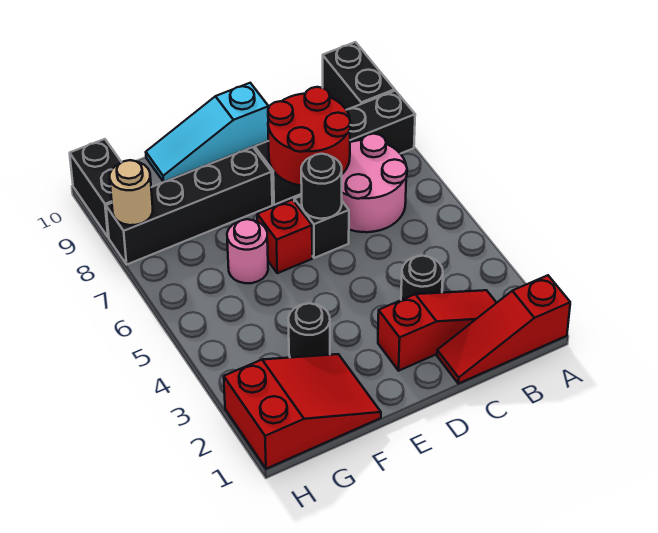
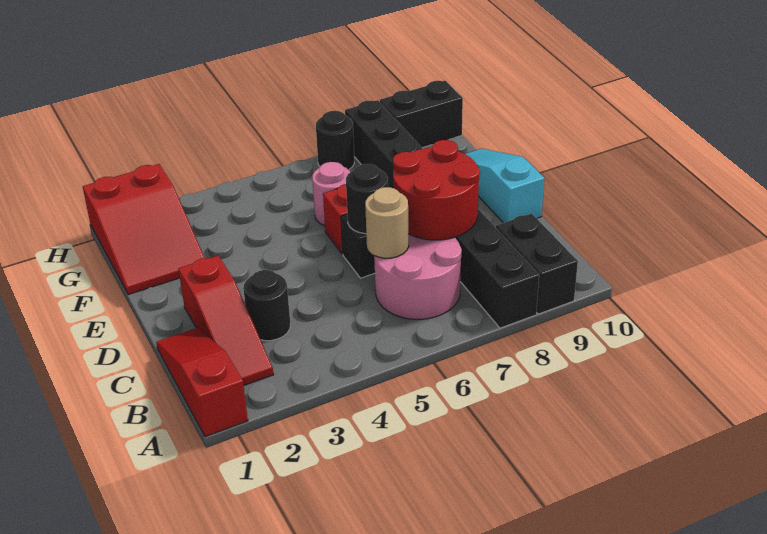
black brick A9:A10 level 1 -> black brick A9:B9 level 1
black round brick F3 level 1 -> black round brick H7 level 1
tan round brick H8 level 2 -> tan round brick C6 level 2

